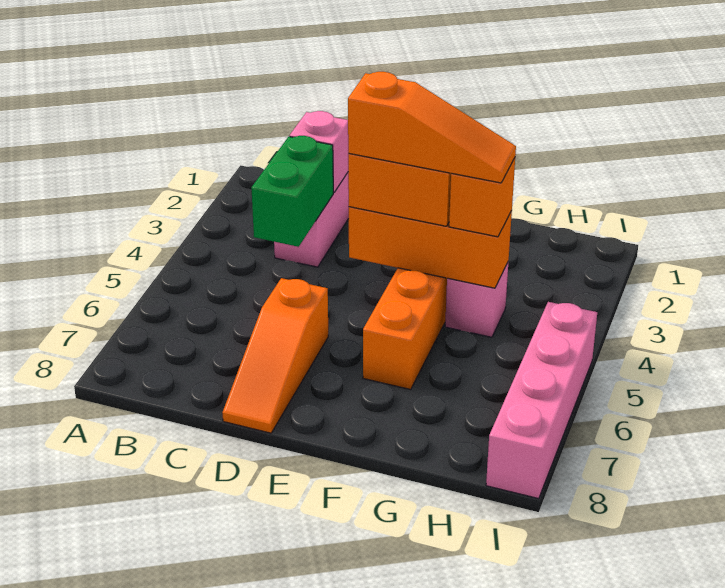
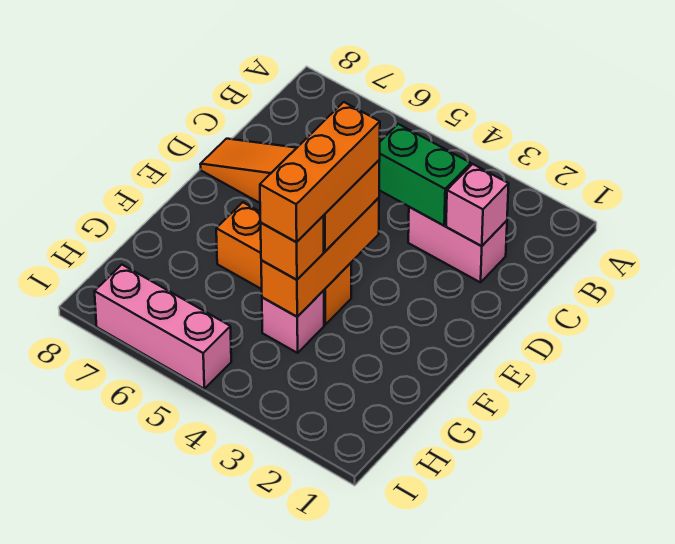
orange slope E4:G4 level 4 top E -> orange brick E4:G4 level 4
pink brick I5:I8 level 1 -> pink brick I5:I7 level 1

